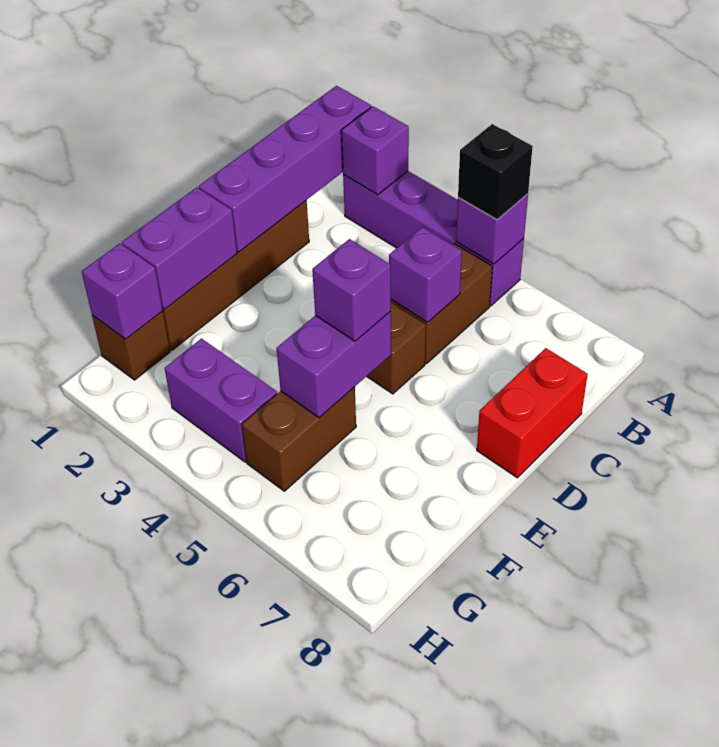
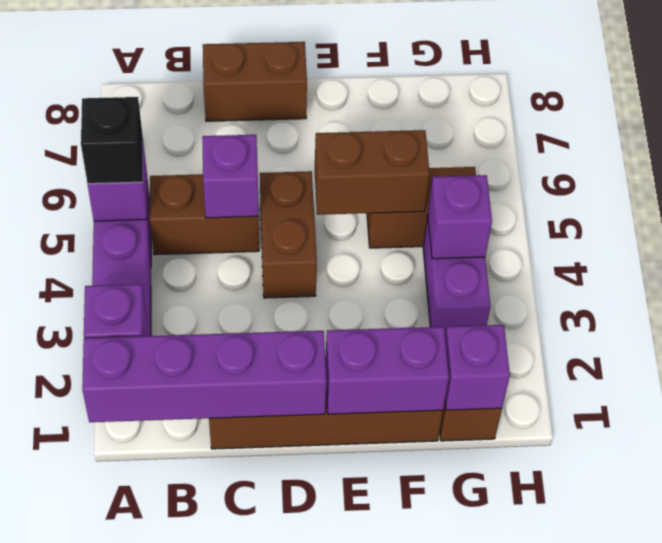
red brick C8:D8 level 1 -> brown brick C8:D8 level 1
purple brick E5:F5 level 2 -> brown brick E5:F5 level 2
purple brick E5 level 3 -> purple brick G4 level 2

